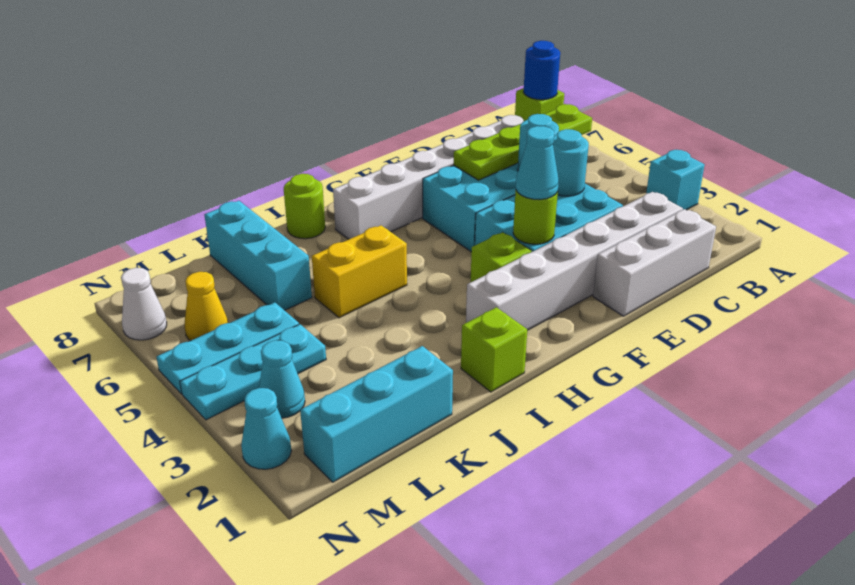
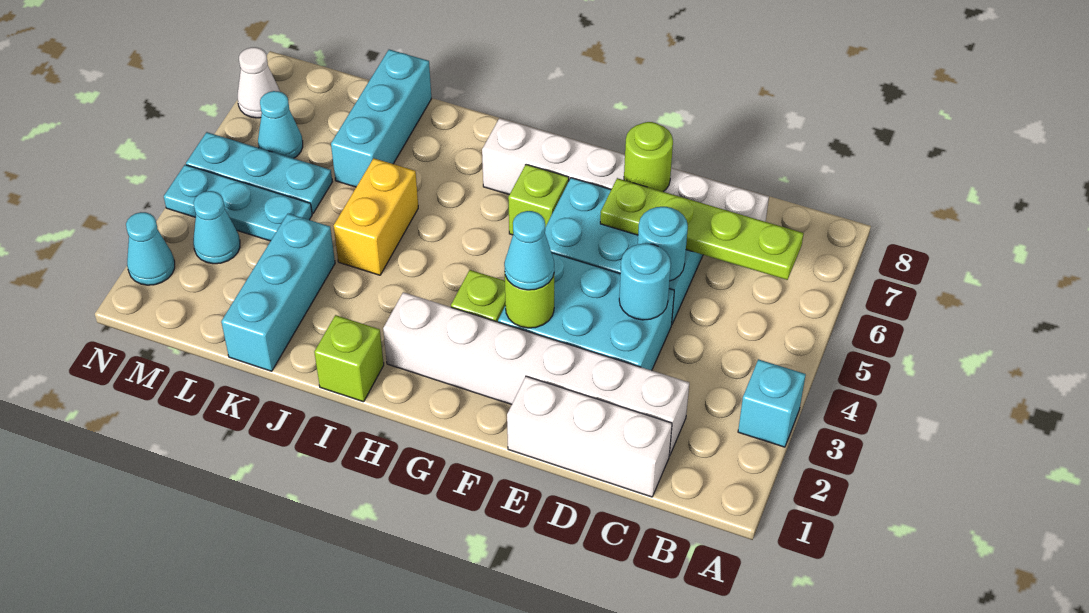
lime brick A8 level 1 -> lime brick G6 level 1
blue round brick A8 level 2 -> none
yellow brick I5:J5 level 1 -> yellow brick J4:J5 level 1
lime round brick I8 level 1 -> lime round brick E7 level 2
cyan brick K1:M1 level 1 -> cyan brick K1:K3 level 1
yellow cone M6 level 1 -> cyan cone M6 level 1

